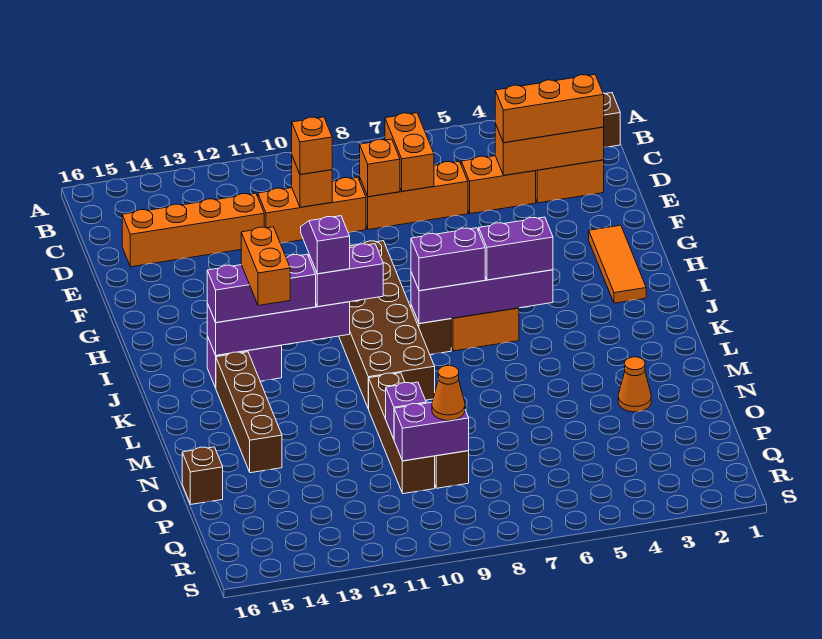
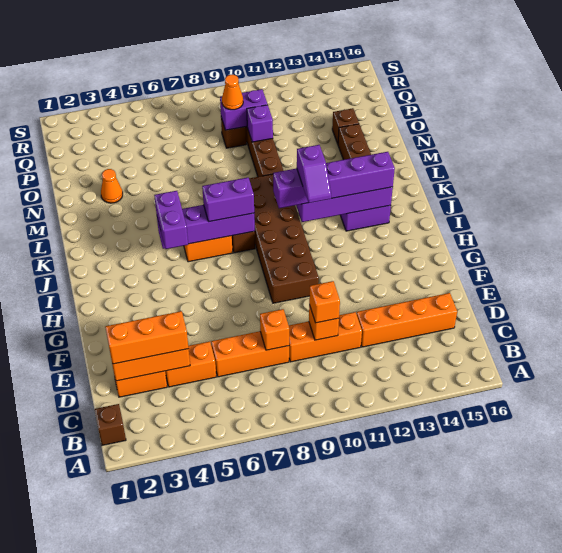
orange brick C7:D7 level 2 -> none
orange tile G2:I2 level 1 -> none
purple brick J5:J6 level 3 -> purple brick I5:J5 level 3
orange brick J13:K13 level 4 -> none
brown brick O16 level 1 -> brown brick O14 level 1

